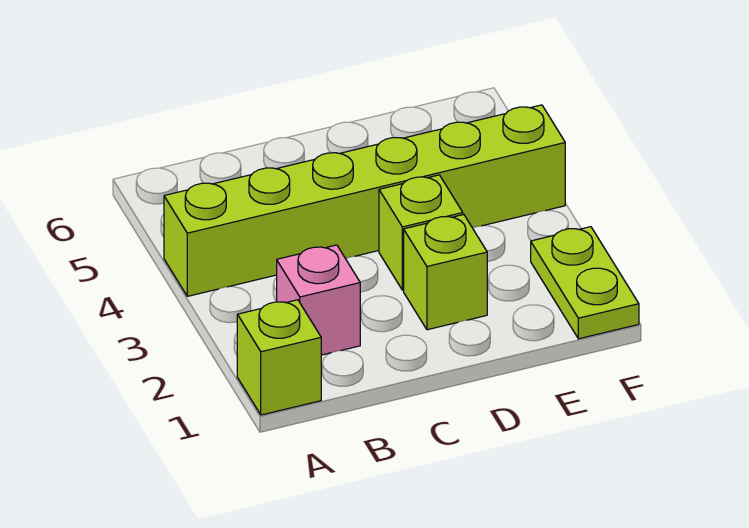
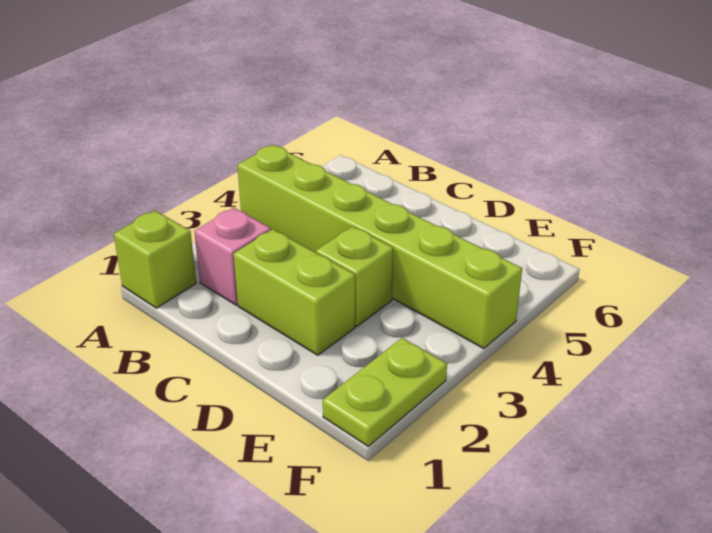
lime brick D2 level 1 -> lime brick C2:D2 level 1

